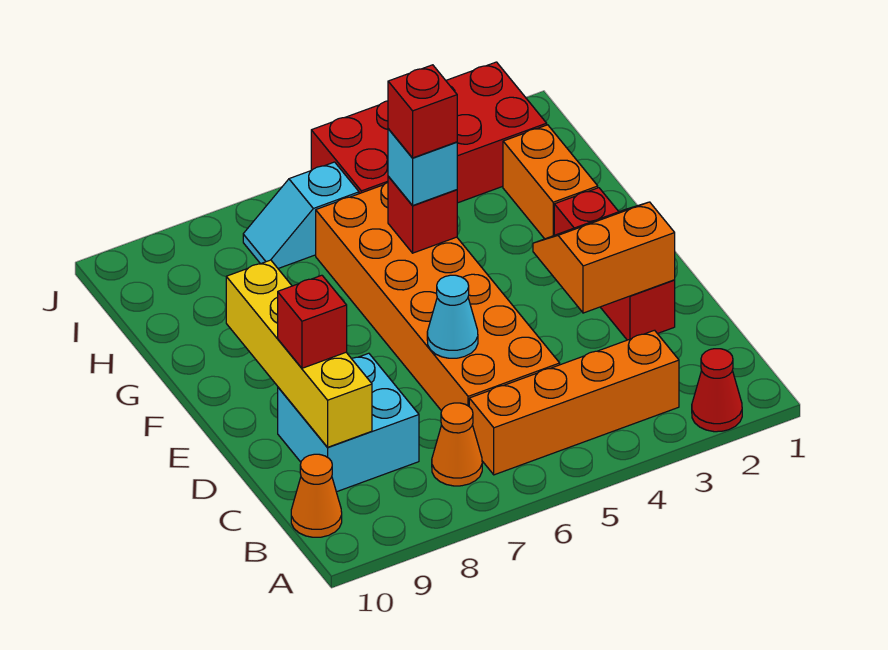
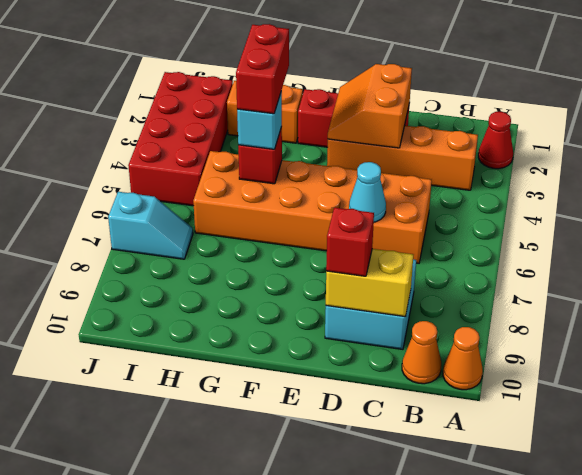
orange brick B3:B6 level 1 -> orange brick B3:E3 level 1
orange cone B7 level 1 -> orange cone A10 level 1
yellow brick C9:F9 level 2 -> yellow brick C9:D9 level 2
red brick G5 level 4 -> red brick G4:G5 level 4
cyan slope I6:I7 level 1 top 6 -> cyan slope I7:J7 level 1 top J

